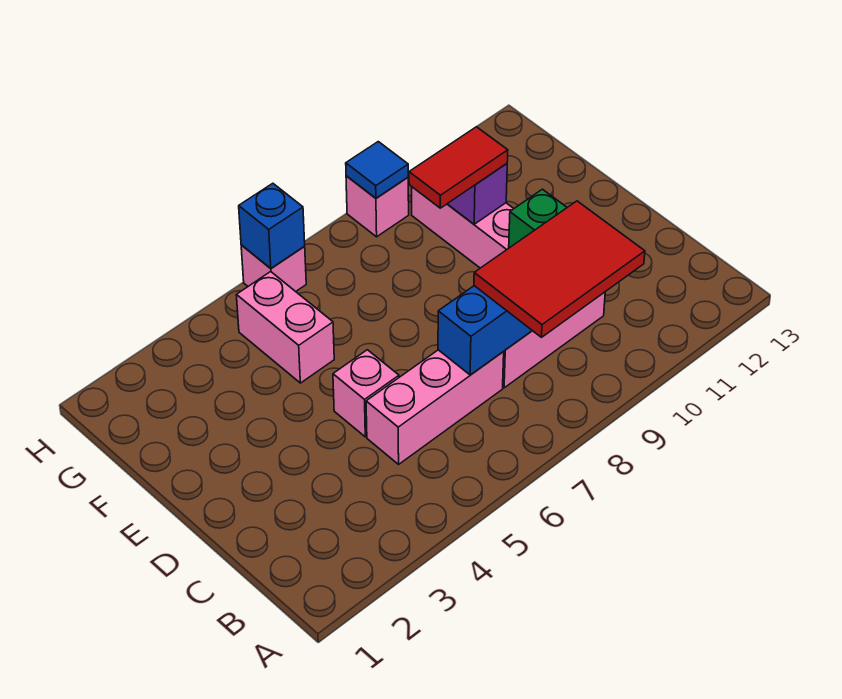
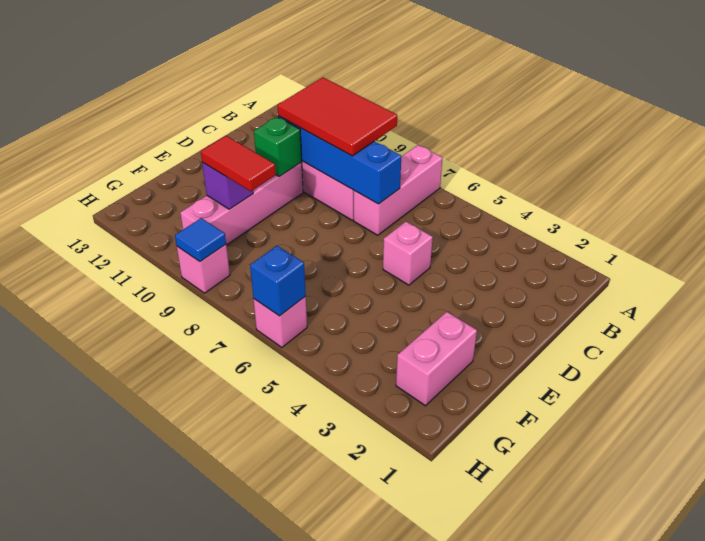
pink brick C5:C7 level 1 -> pink brick A7:C7 level 1
pink brick F5:G5 level 1 -> pink brick F2:G2 level 1

